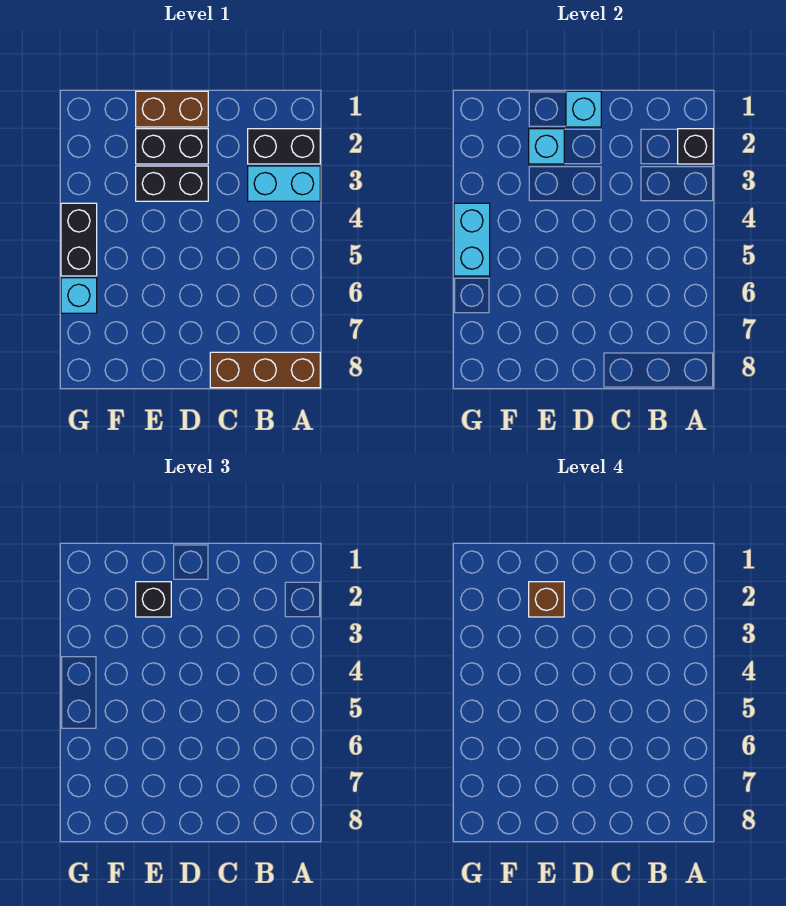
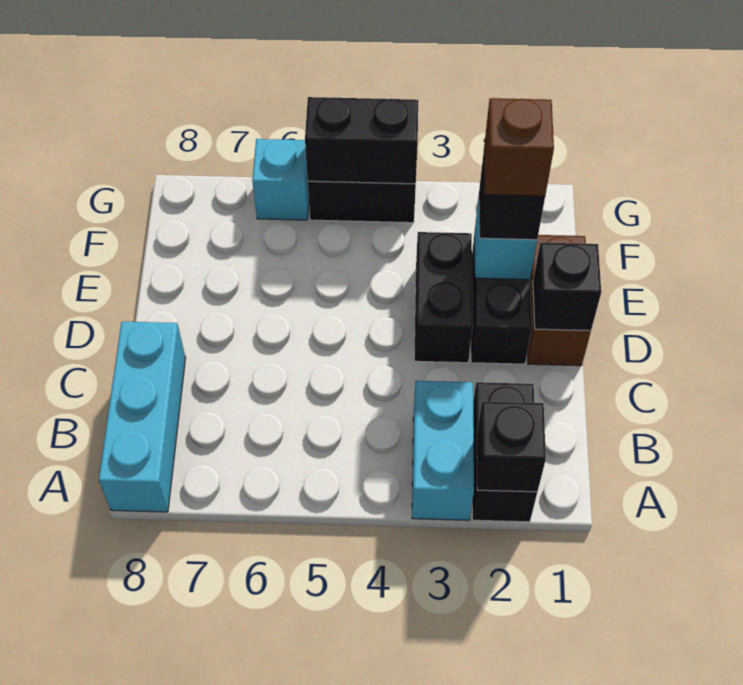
brown brick A8:C8 level 1 -> cyan brick A8:C8 level 1
cyan brick D1 level 2 -> black brick D1 level 2
cyan brick G4:G5 level 2 -> black brick G4:G5 level 2

